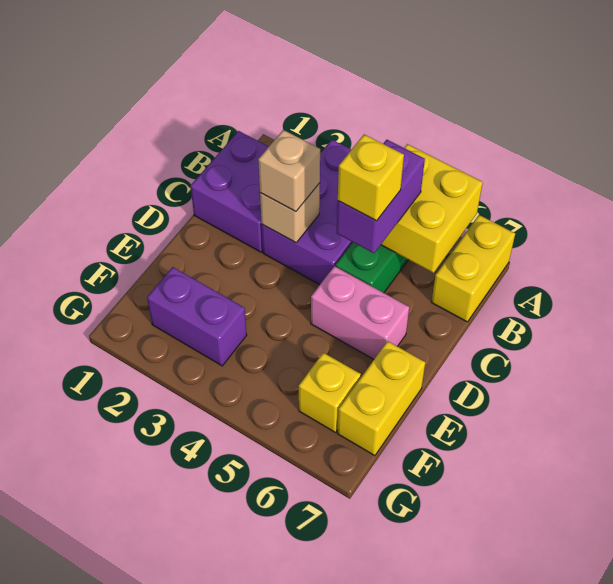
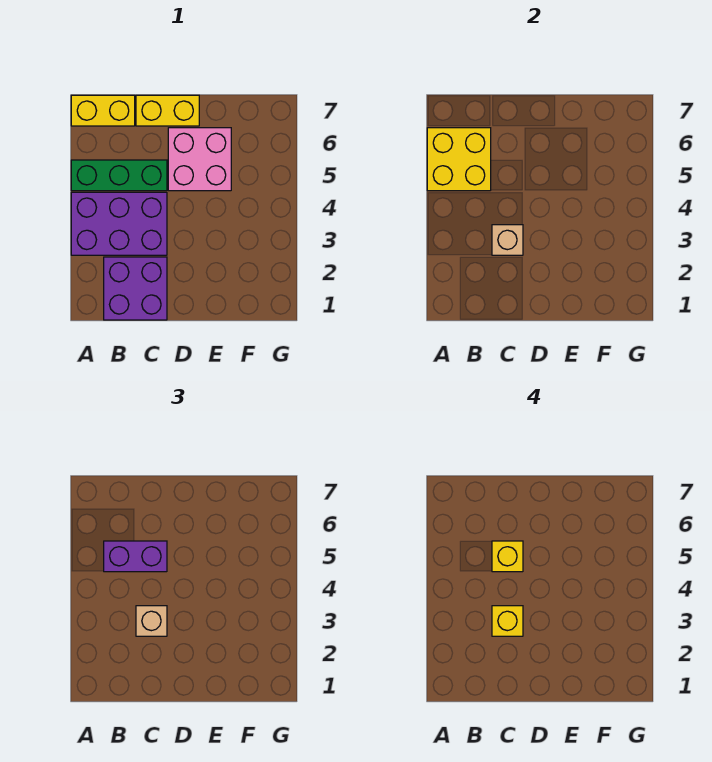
pink brick D5:D6 level 1 -> pink brick D5:E6 level 1
yellow brick E7:F7 level 1 -> yellow brick C7:D7 level 1
purple brick F2:F3 level 1 -> none
yellow brick F6 level 1 -> yellow brick C3 level 4

